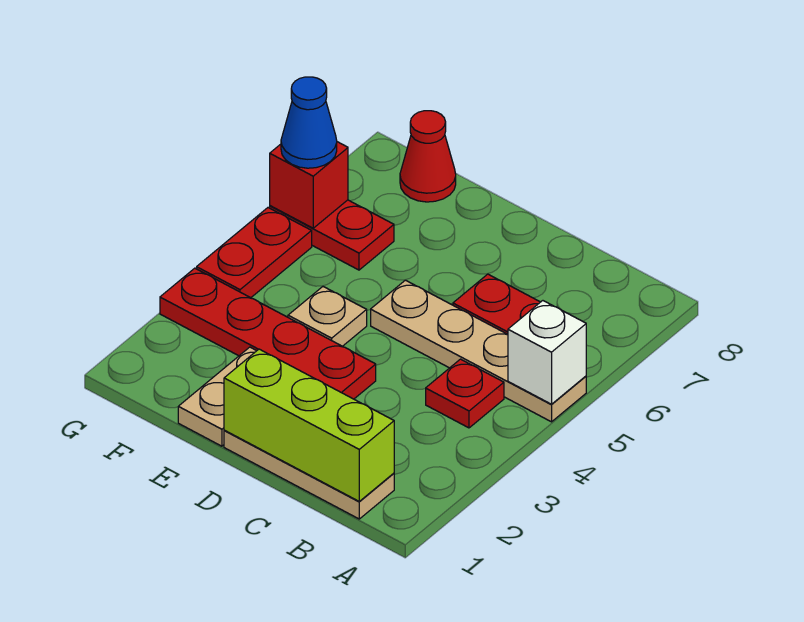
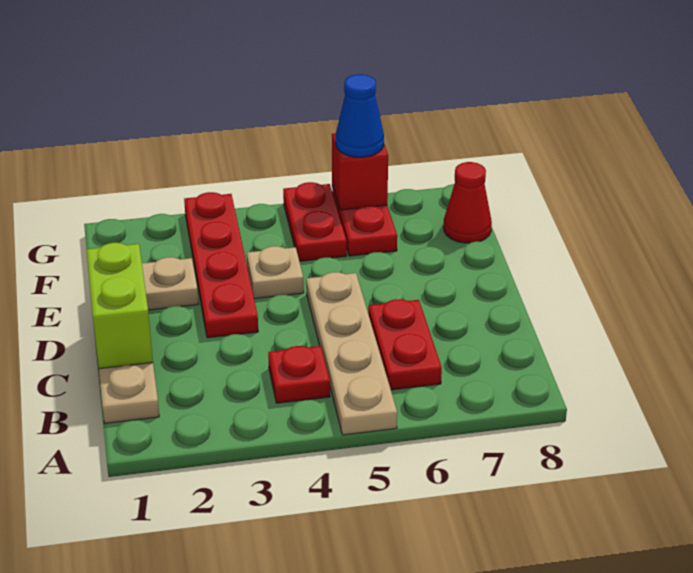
white brick A5 level 2 -> none
lime brick B1:D1 level 2 -> lime brick C1:D1 level 2
red plate G4:G5 level 1 -> red plate F5:G5 level 1

